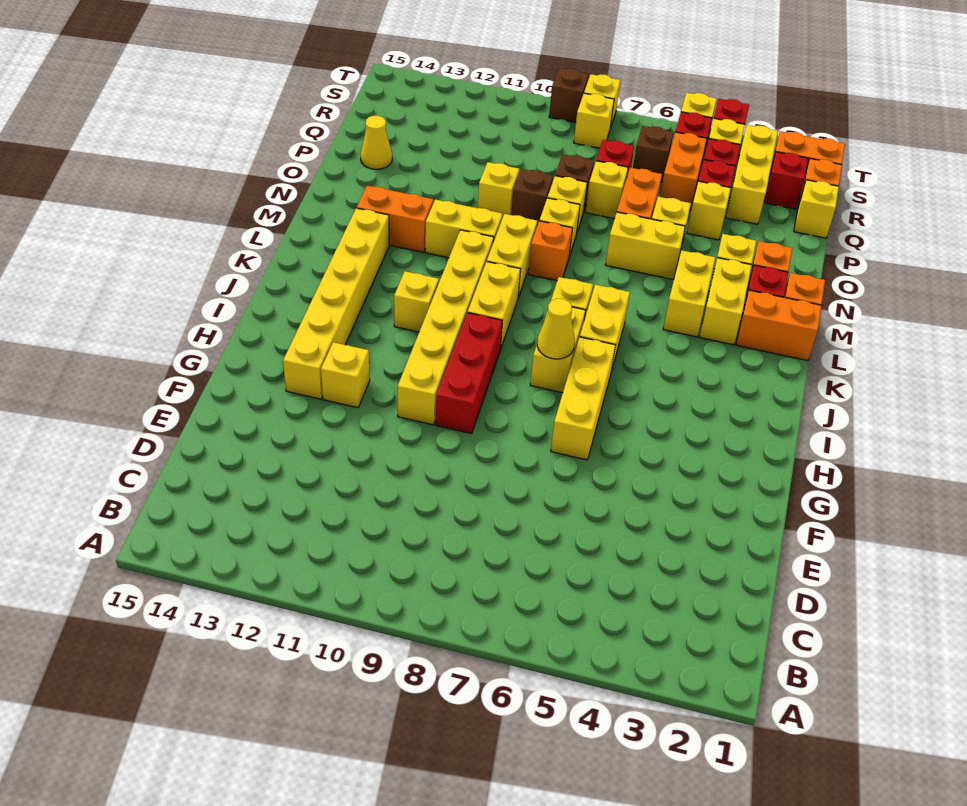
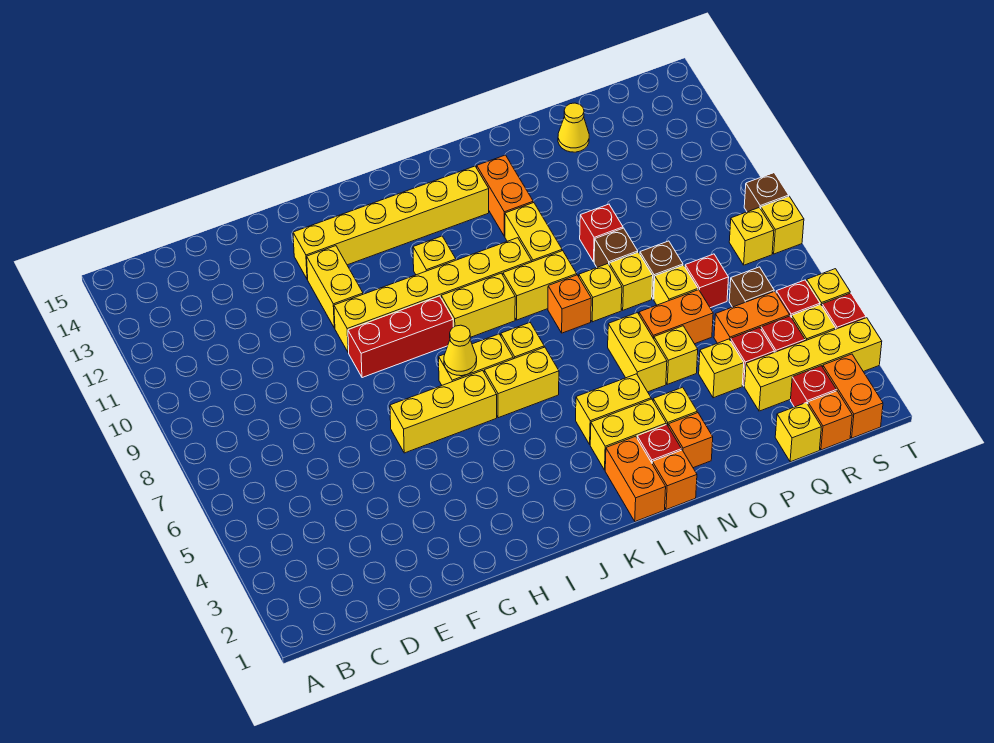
yellow brick G12 level 1 -> yellow brick G11:G12 level 1
yellow brick O10 level 1 -> red brick O10 level 1
yellow brick Q3:S3 level 1 -> yellow brick Q3:T3 level 1

